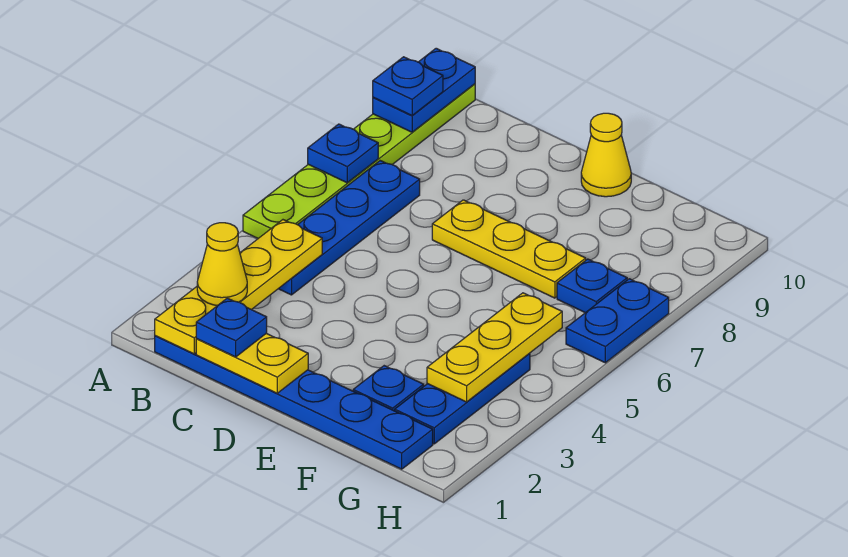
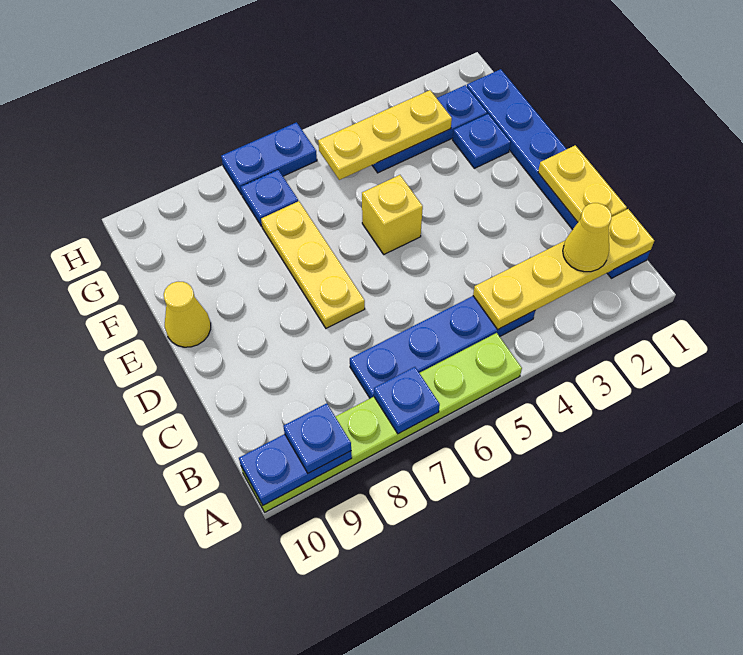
blue plate C1 level 3 -> none
none -> yellow brick E5 level 1

